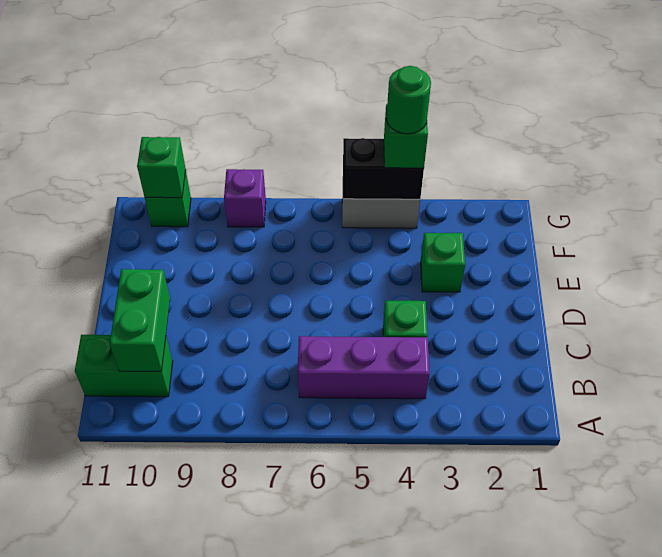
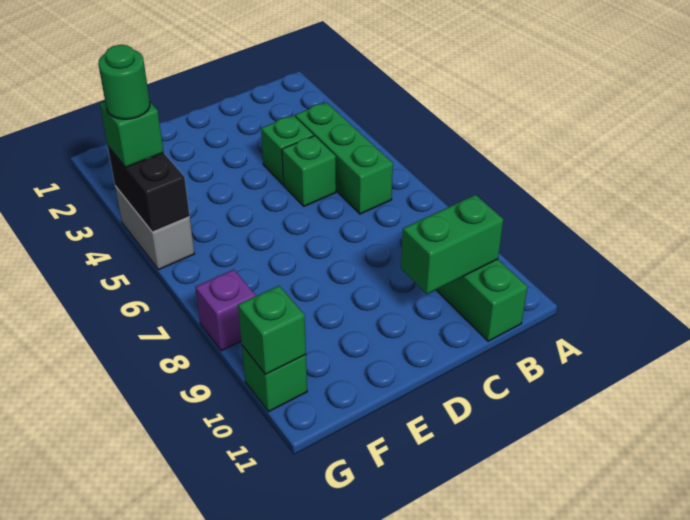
purple brick B4:B6 level 1 -> green brick B4:B6 level 1
green brick E3 level 1 -> green brick C5 level 1

